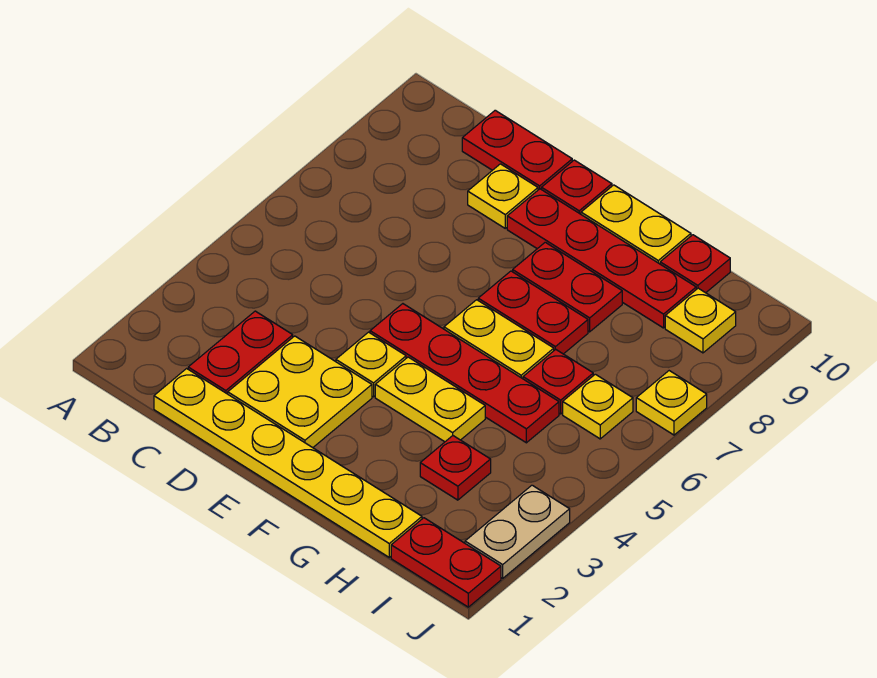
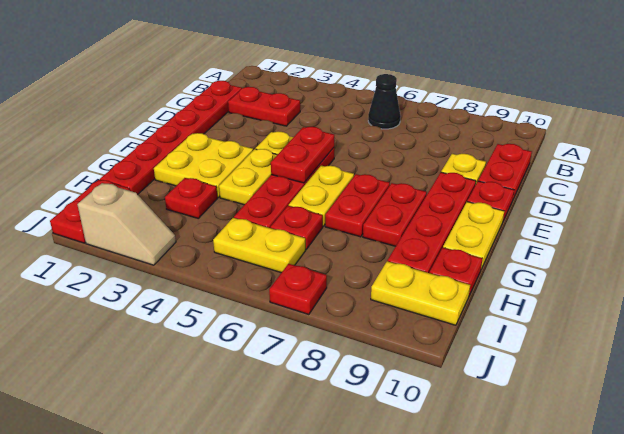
none -> black cone B6 level 1
yellow plate C1:H1 level 1 -> red plate C1:H1 level 1
yellow plate D2:E3 level 1 -> yellow plate F2:G3 level 1
none -> red plate E5:F5 level 2
yellow plate I6 level 1 -> yellow plate I5:I6 level 1
yellow plate I9 level 1 -> yellow plate I9:I10 level 1
tan plate J2:J3 level 1 -> tan slope J2:J3 level 1 top 2
yellow plate J7 level 1 -> red plate J7 level 1

